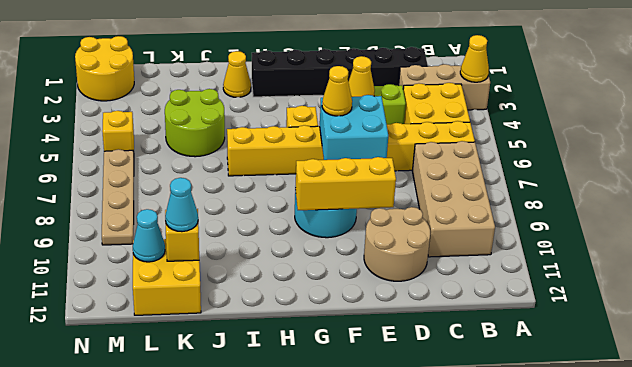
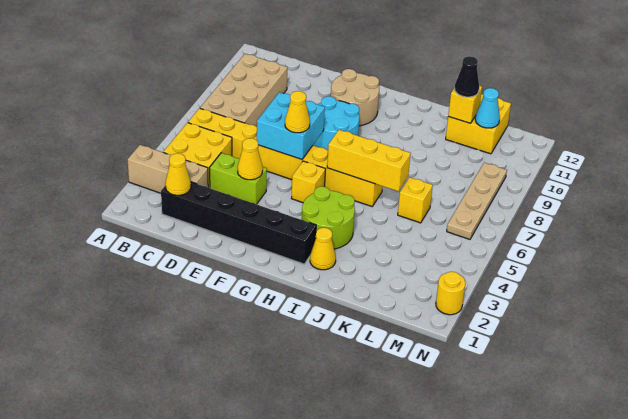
yellow cone A3 level 2 -> yellow cone C2 level 2
tan round brick D10:E11 level 1 -> tan round brick F10:G11 level 1
yellow brick E9:G9 level 2 -> yellow brick H6:J6 level 2
lime round brick J4:K5 level 1 -> lime round brick H3:I4 level 1
cyan cone K11 level 3 -> black cone K11 level 3
yellow round brick M1:N2 level 1 -> yellow round brick N2 level 1
yellow brick M5 level 1 -> yellow brick K6 level 1

